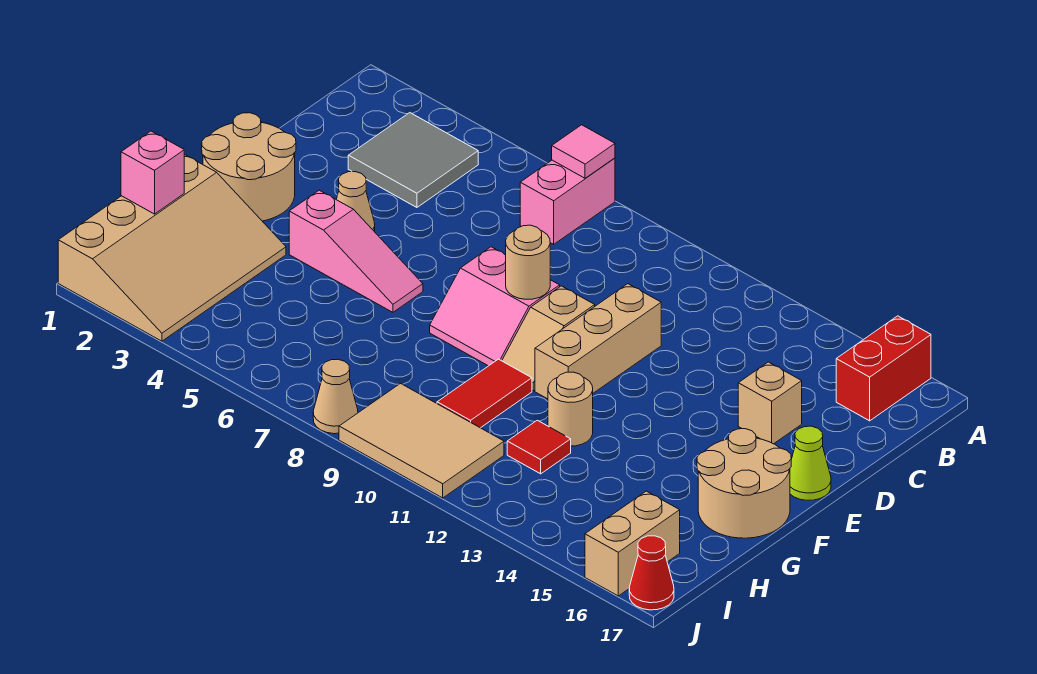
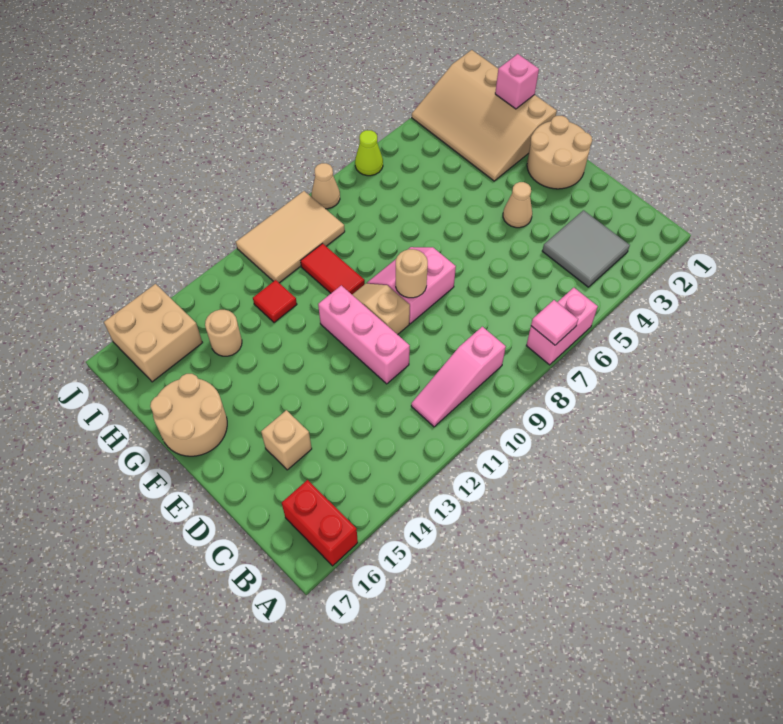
pink brick A7:B7 level 1 -> pink brick A6:A7 level 1
tan brick D11:F11 level 1 -> pink brick D11:F11 level 1
lime cone E17 level 1 -> lime cone J6 level 1
pink slope F4:F6 level 1 top 4 -> pink slope B9:B11 level 1 top 9
tan round brick G12 level 1 -> tan round brick H14 level 1
tan brick I16:J16 level 1 -> tan brick I15:J16 level 1
red cone J17 level 1 -> none

